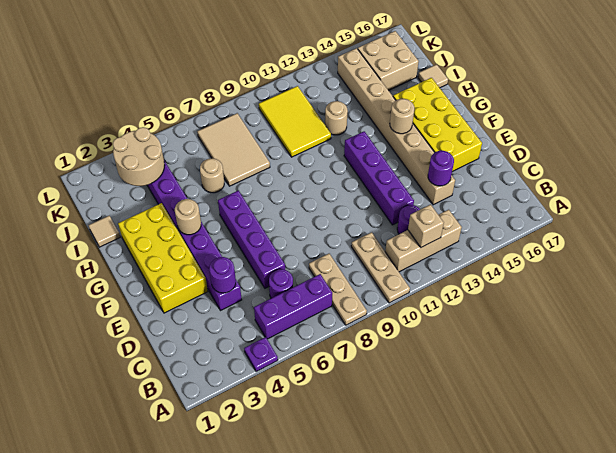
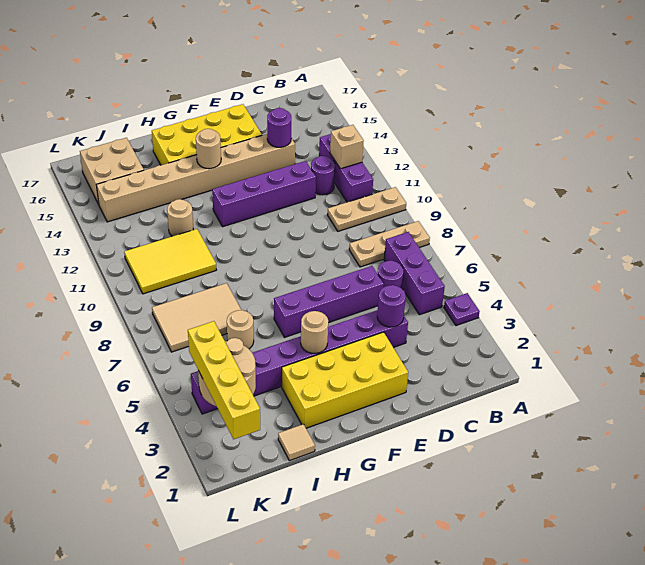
tan brick B11:B13 level 1 -> purple brick B11:B13 level 1
tan tile I17 level 1 -> none
none -> yellow brick K1:K4 level 3

